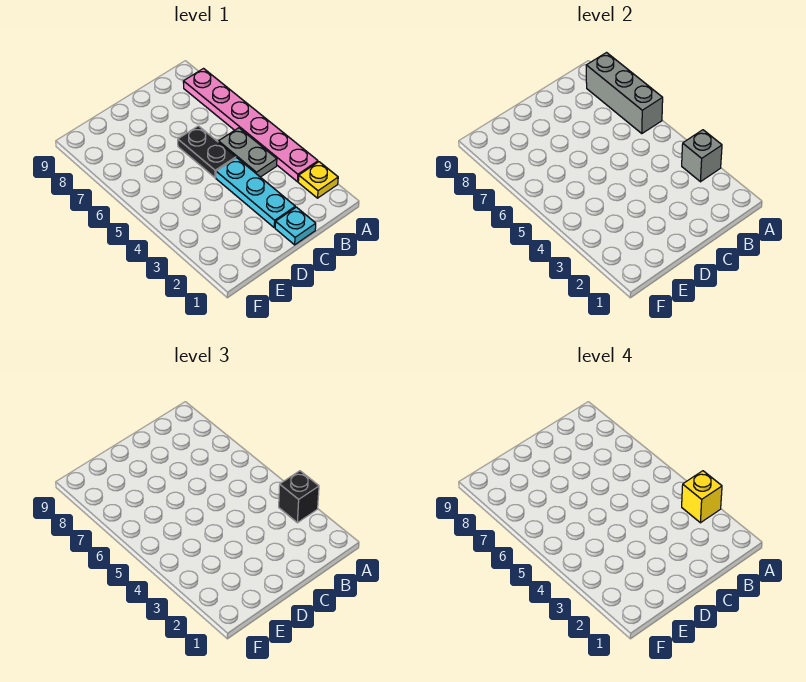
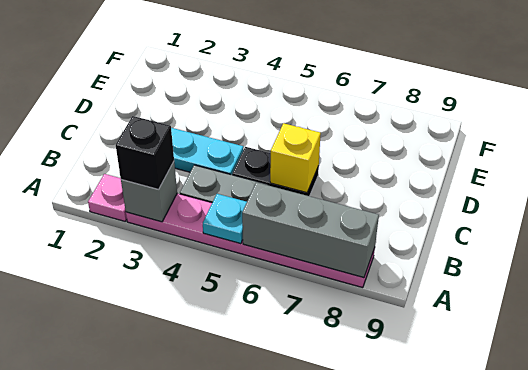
yellow plate A2 level 1 -> pink plate A2 level 1
yellow brick A3 level 4 -> yellow brick C6 level 2
cyan plate C1 level 1 -> cyan plate A5 level 2

